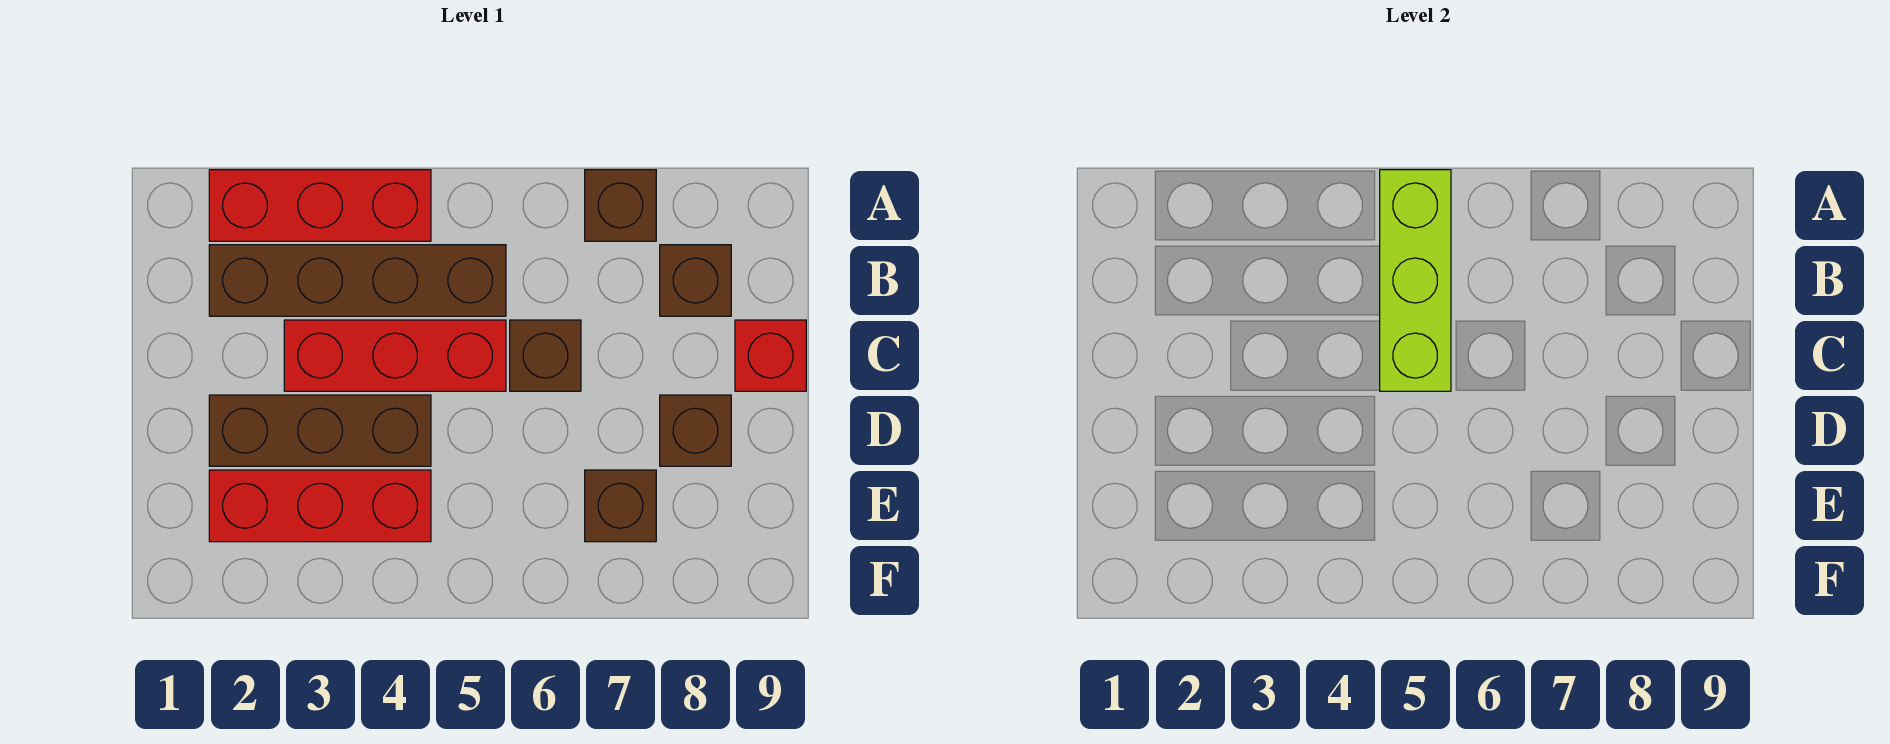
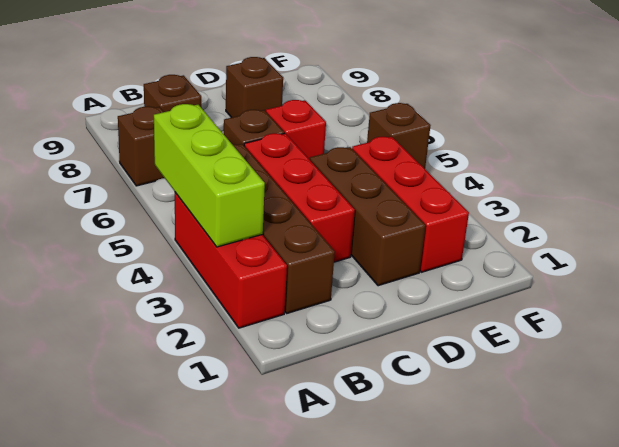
lime brick A5:C5 level 2 -> lime brick A3:A5 level 2
red brick C9 level 1 -> red brick D6 level 1
brown brick E7 level 1 -> brown brick F5 level 1

